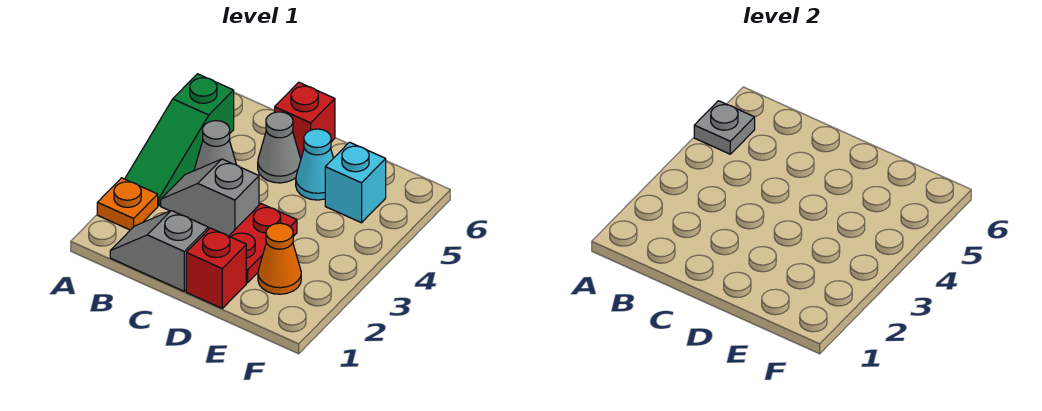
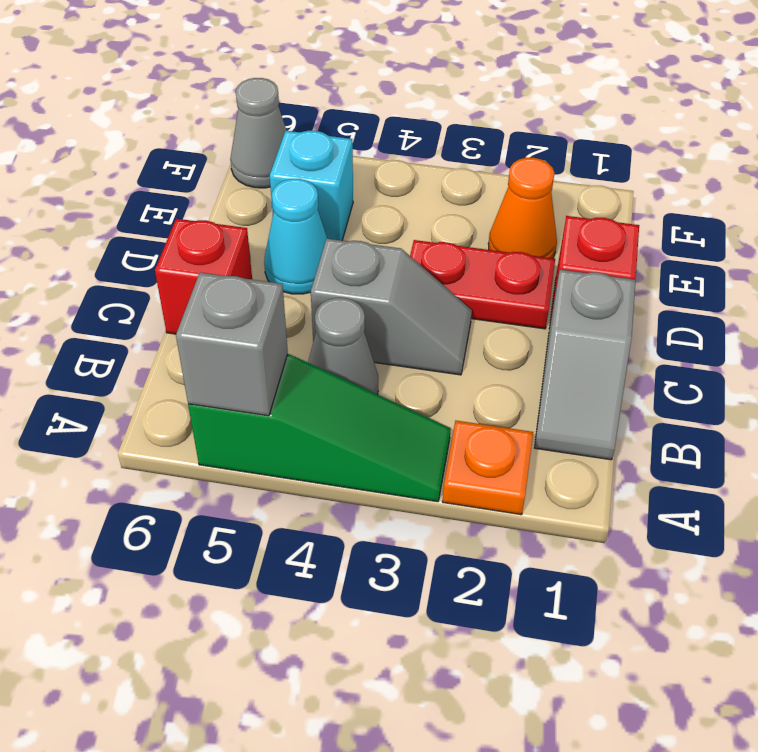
grey plate A5 level 2 -> grey brick A5 level 2
grey slope B3:C3 level 1 top C -> grey slope C3:C4 level 1 top 4
grey cone C5 level 1 -> grey cone F6 level 1

